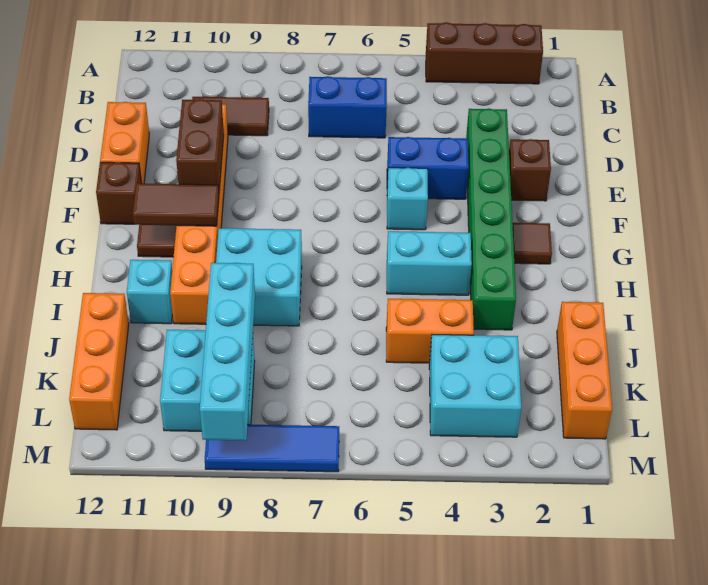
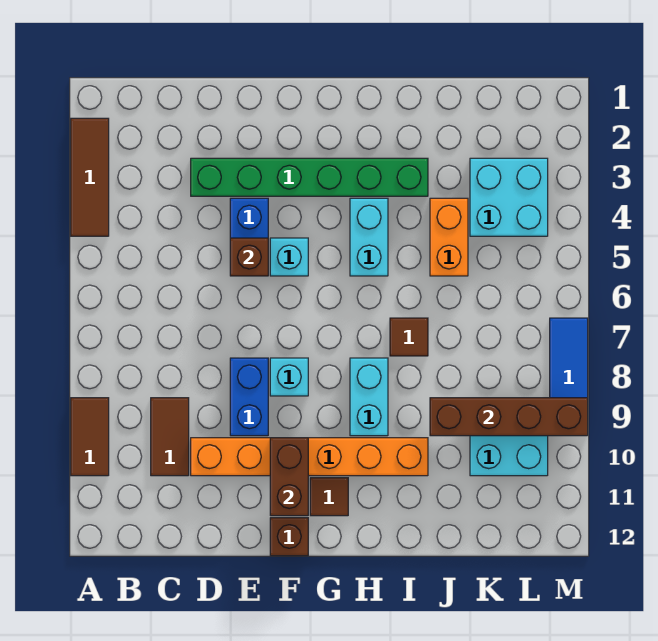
brown brick A2:A4 level 1 -> brown tile A2:A4 level 1
blue brick C6:C7 level 1 -> blue brick E8:E9 level 1
orange brick D12:E12 level 1 -> none
brown brick E2 level 1 -> brown brick E5 level 2
brown brick E10:F10 level 2 -> brown brick F10:F11 level 2
brown tile G2 level 1 -> brown tile I7 level 1
brown tile G10:G11 level 2 -> brown tile A9:A10 level 1
cyan brick H8:I9 level 1 -> cyan brick H8:H9 level 1
cyan brick I11 level 1 -> cyan brick F8 level 1
orange brick J1:L1 level 1 -> none
cyan brick J9:M9 level 2 -> brown brick J9:M9 level 2
orange brick J12:L12 level 1 -> none

